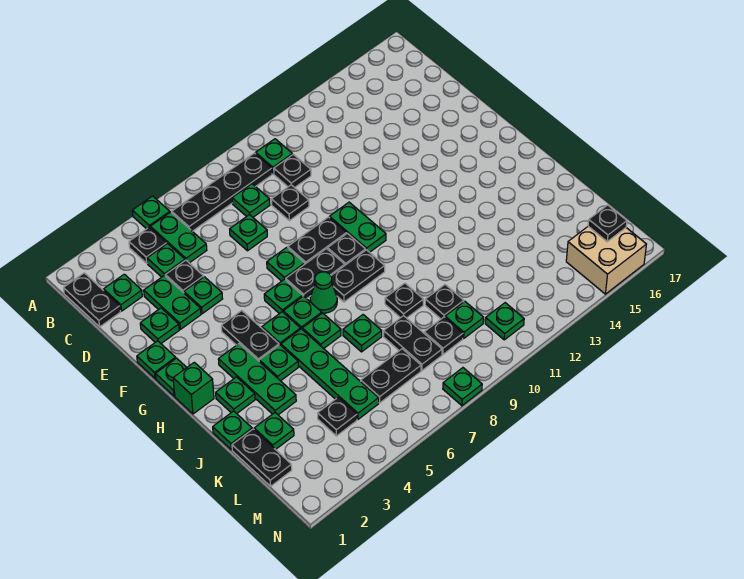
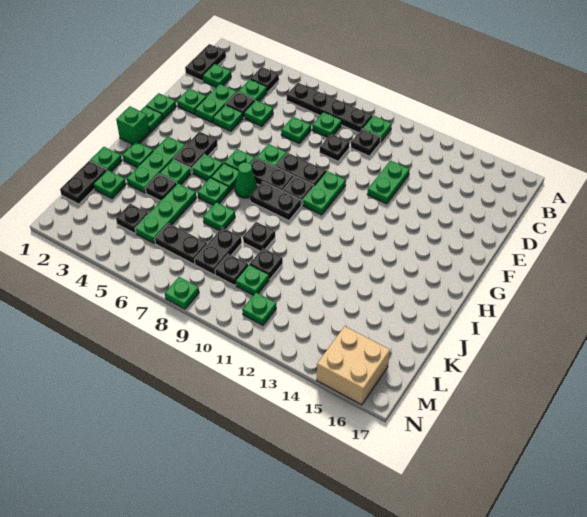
green plate A5 level 1 -> green plate D5 level 1
green plate B5:C5 level 1 -> green plate D12:E12 level 1
green plate I5:L5 level 1 -> green plate J5:L5 level 1
black plate M16 level 2 -> black plate J4 level 1

